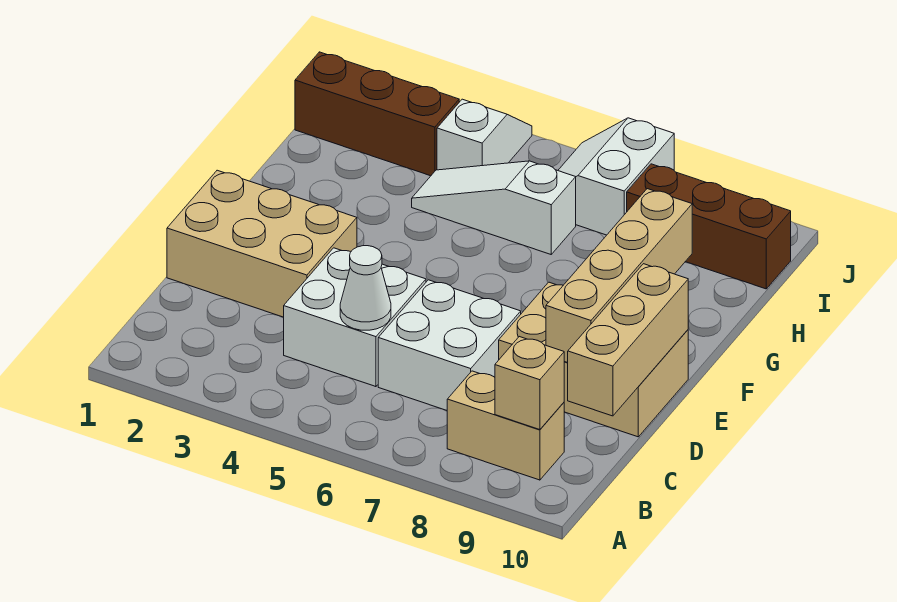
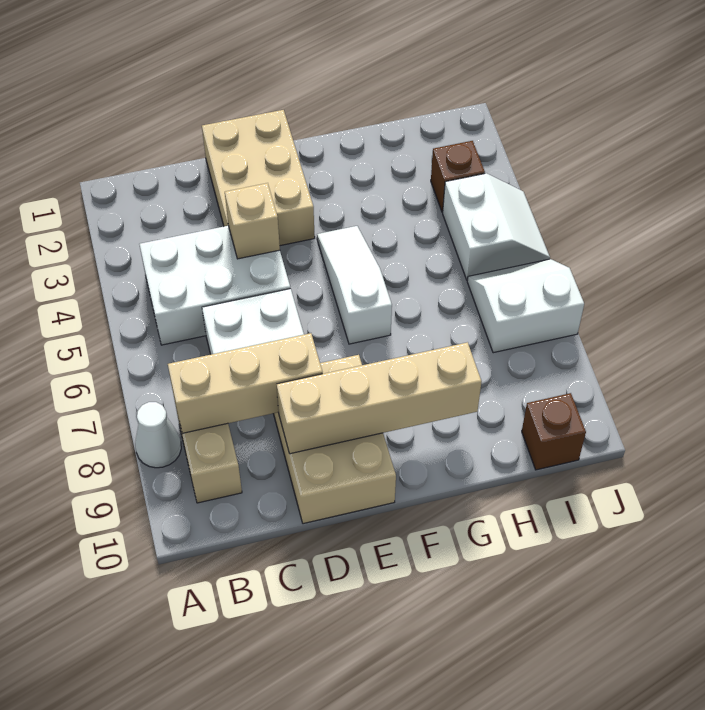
tan brick B9 level 2 -> tan brick D4 level 2
white brick C4:D5 level 1 -> white brick B4:D5 level 1
white cone C5 level 2 -> white cone A8 level 1
tan brick C10:E10 level 2 -> tan brick B8:D8 level 2
white slope H4:H6 level 1 top 6 -> white slope F4:F6 level 1 top 6
brown brick I1:I3 level 1 -> brown brick I3 level 1
white slope I4:J4 level 1 top I -> white slope I4:J5 level 1 top I
brown brick I8:I10 level 1 -> brown brick I10 level 1

